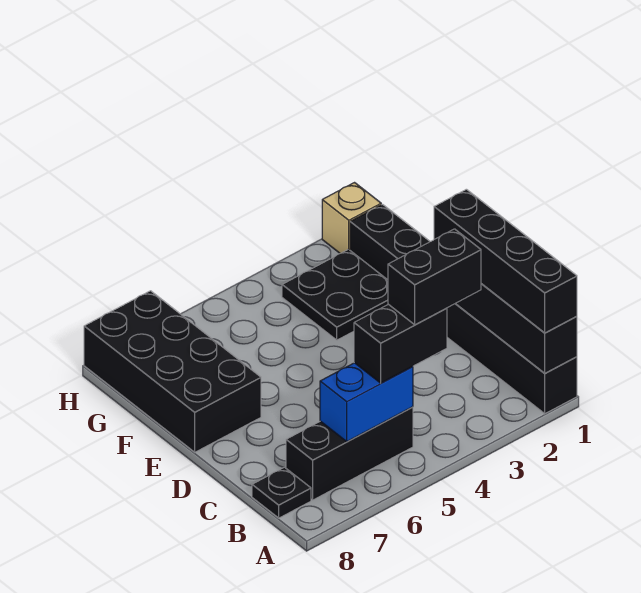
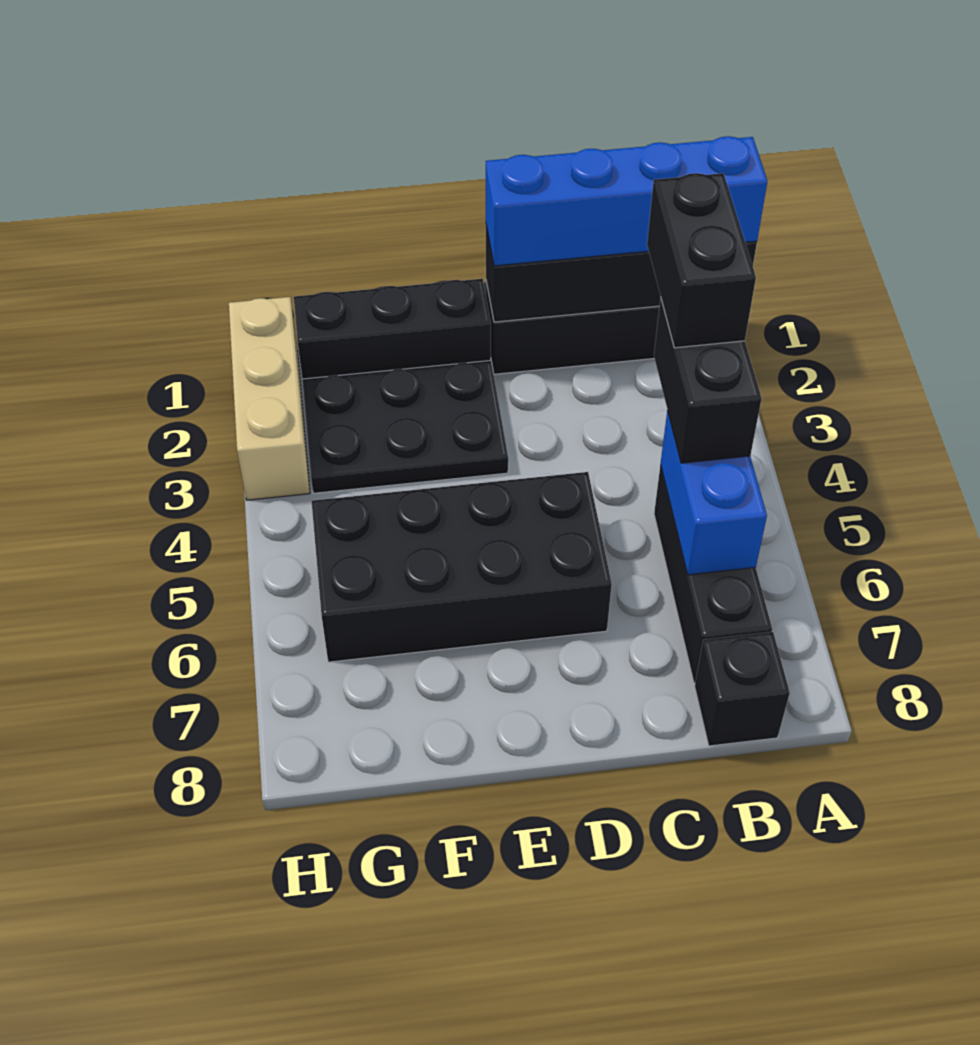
black brick A1:D1 level 3 -> blue brick A1:D1 level 3
black plate B8 level 1 -> black brick B8 level 1
black brick E7:H8 level 1 -> black brick D5:G6 level 1
black plate F2:G3 level 1 -> black plate E2:G3 level 1
tan brick H1 level 1 -> tan brick H1:H3 level 1

